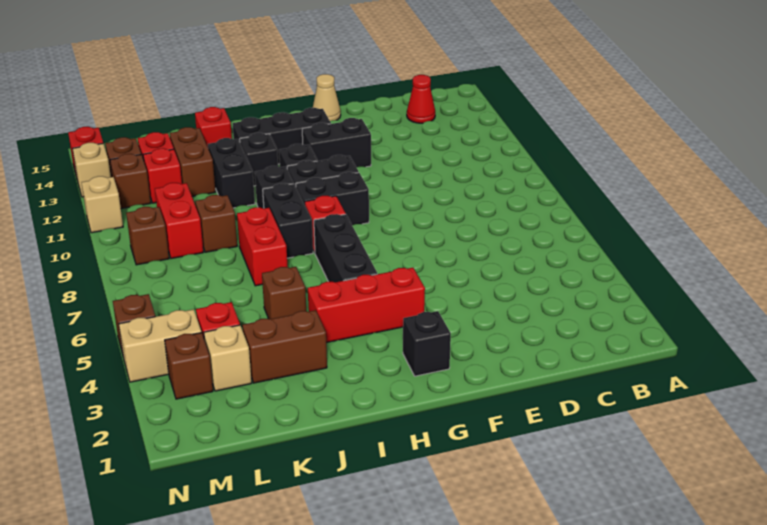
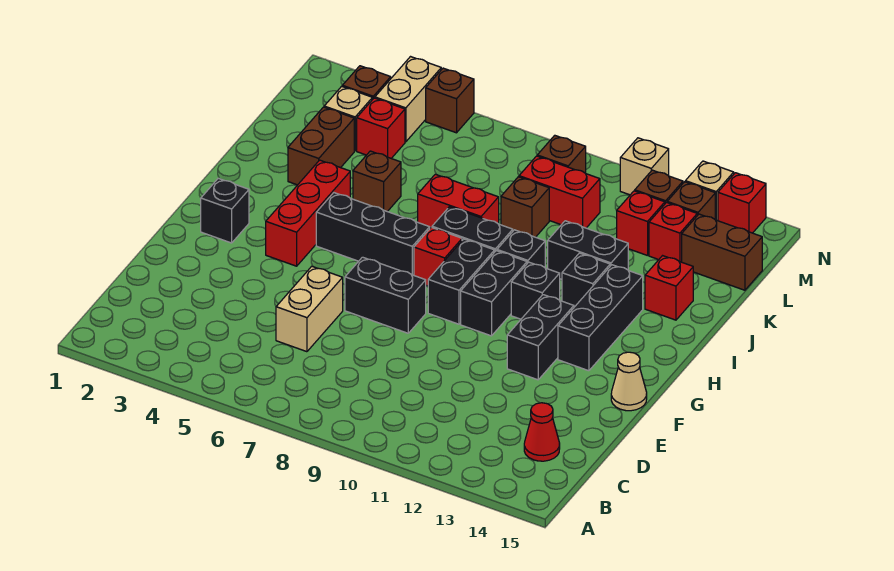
none -> tan brick D6:E6 level 1
none -> black brick F7:F8 level 1
brown brick K12:K13 level 1 -> brown brick L14:L15 level 1

